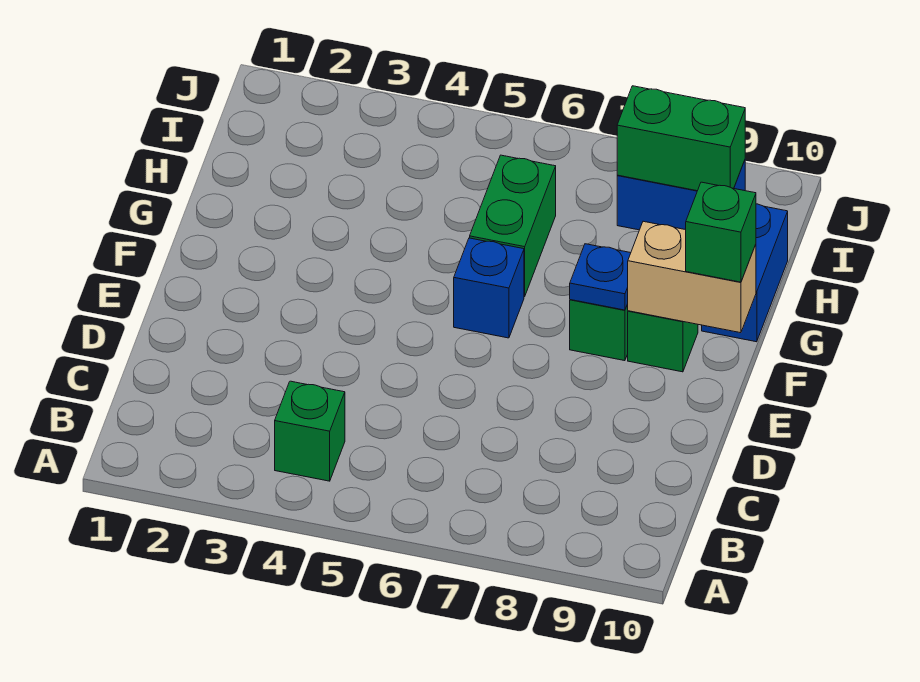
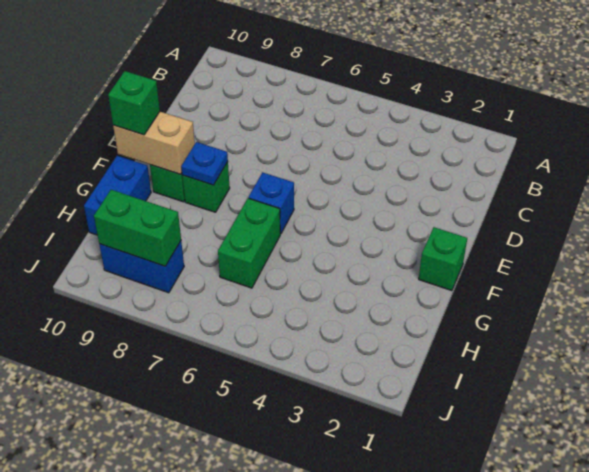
green brick B4 level 1 -> green brick F1 level 1

